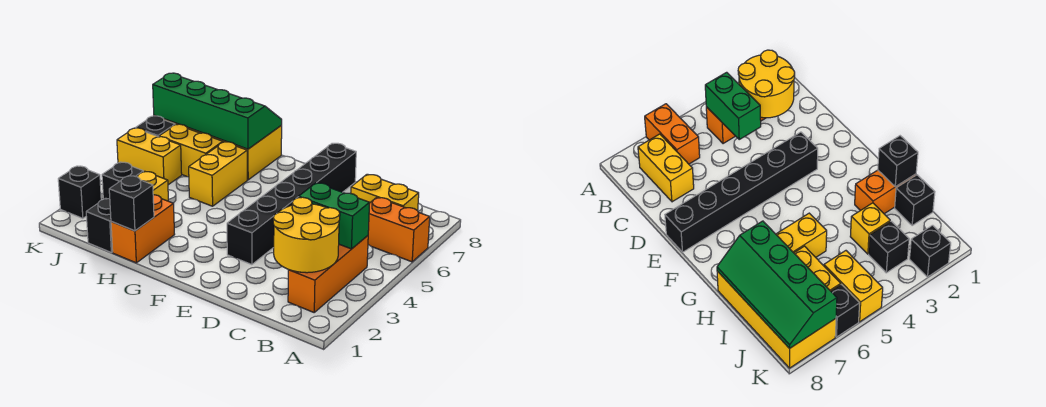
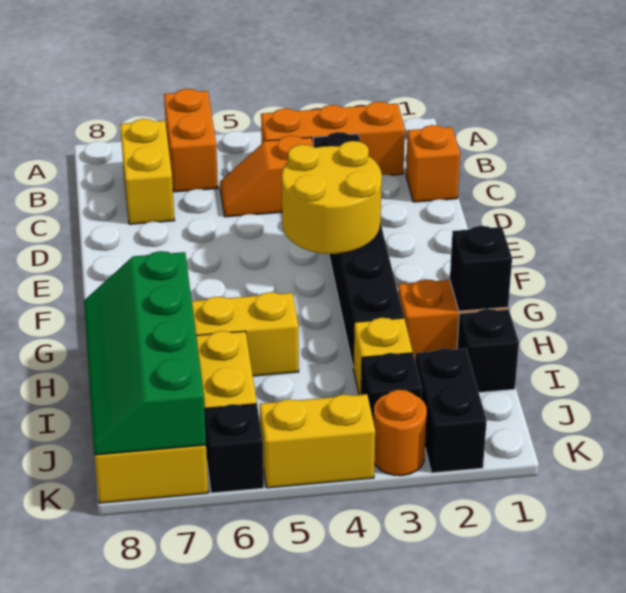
yellow round brick B2:C3 level 2 -> yellow round brick E3:F4 level 2
green brick B4:C4 level 2 -> none
none -> orange brick C1 level 1
none -> orange slope C4:C5 level 1 top 4
black brick E3:E8 level 1 -> black brick C3:H3 level 1
yellow brick J5:K5 level 1 -> yellow brick K4:K5 level 1
black brick K2 level 1 -> black brick J2:K2 level 1
none -> orange round brick K3 level 1

